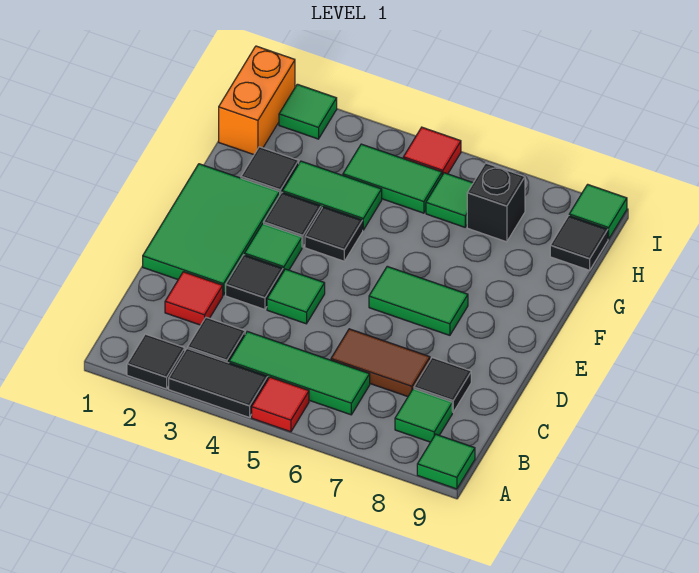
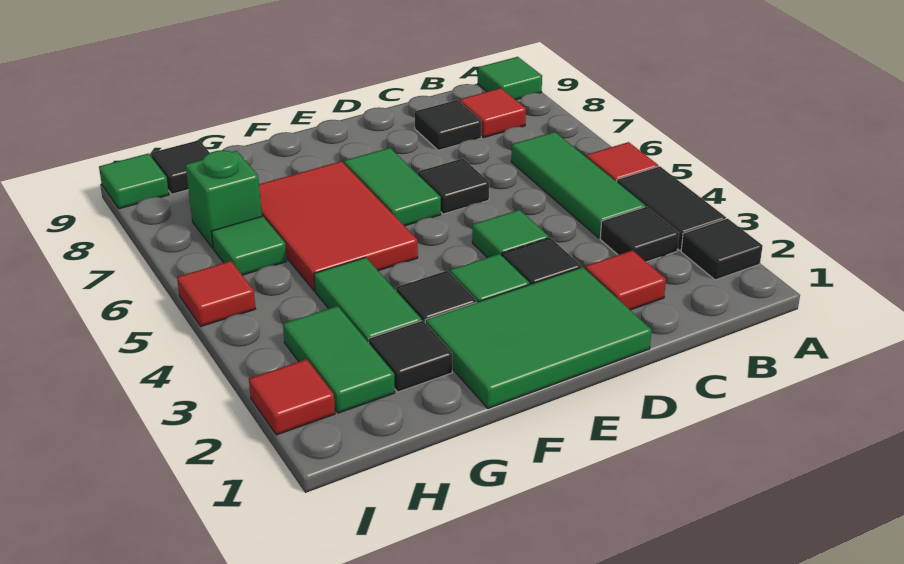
green tile B8 level 1 -> red tile B8 level 1
brown tile C6:C7 level 1 -> none
black tile F4 level 1 -> black tile D6 level 1
none -> red tile F5:G7 level 1
orange brick H1:I1 level 1 -> none
green tile H4:H5 level 1 -> green tile H2:H3 level 1
black brick H7 level 1 -> green brick H7 level 1
green tile I2 level 1 -> red tile I2 level 1

